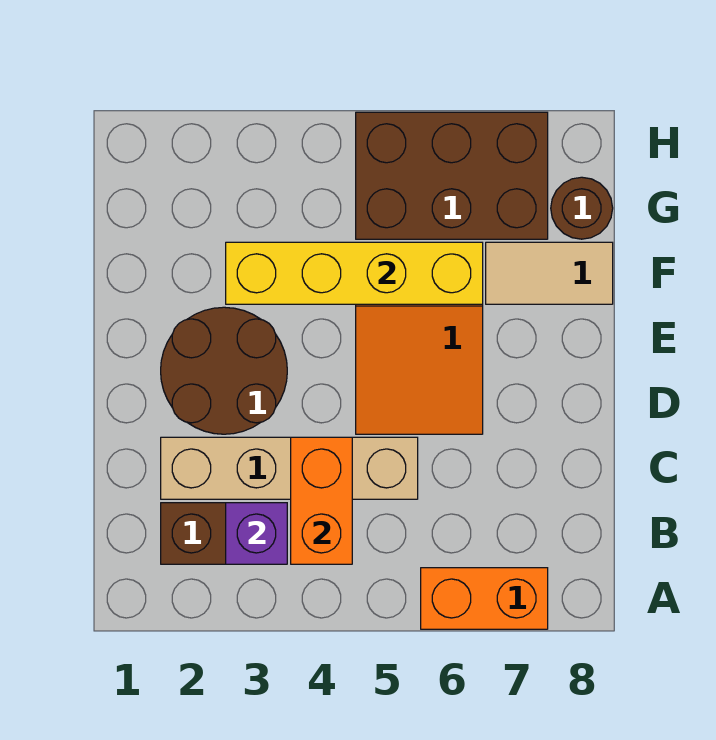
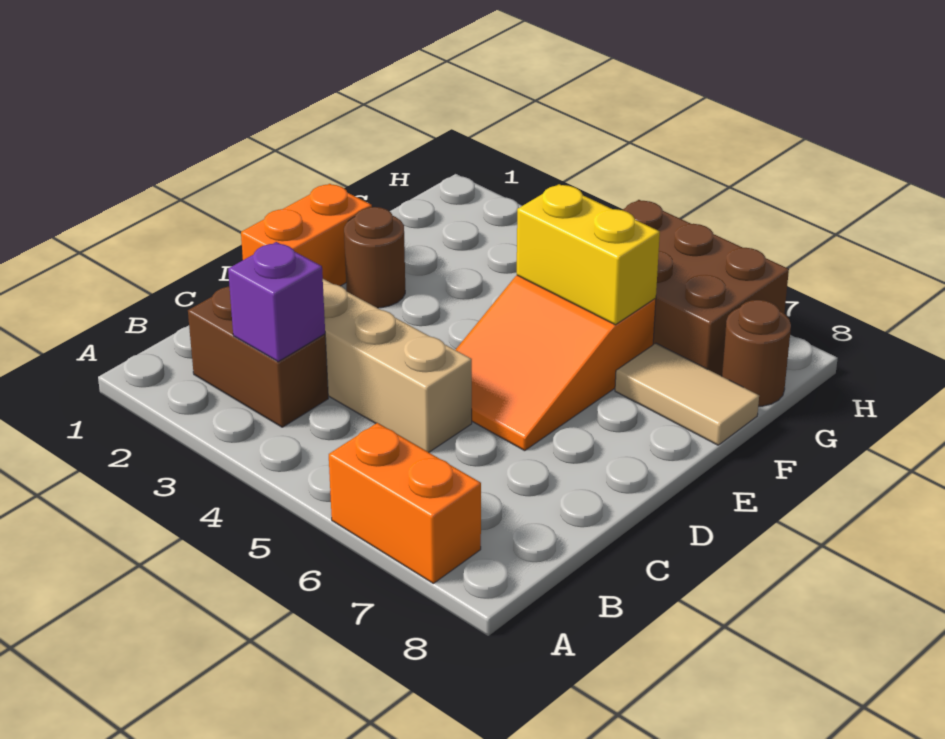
orange brick B4:C4 level 2 -> orange brick D1:E1 level 1
brown round brick D2:E3 level 1 -> brown round brick E2 level 1
yellow brick F3:F6 level 2 -> yellow brick F5:F6 level 2

